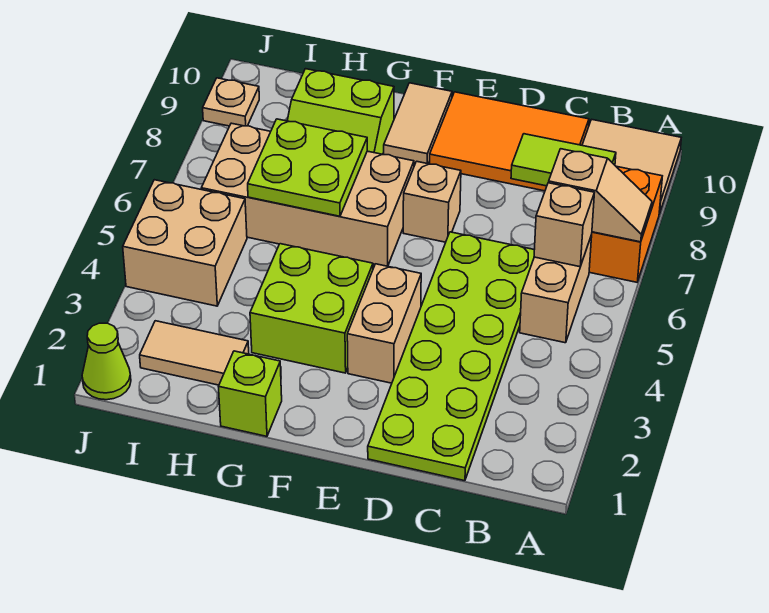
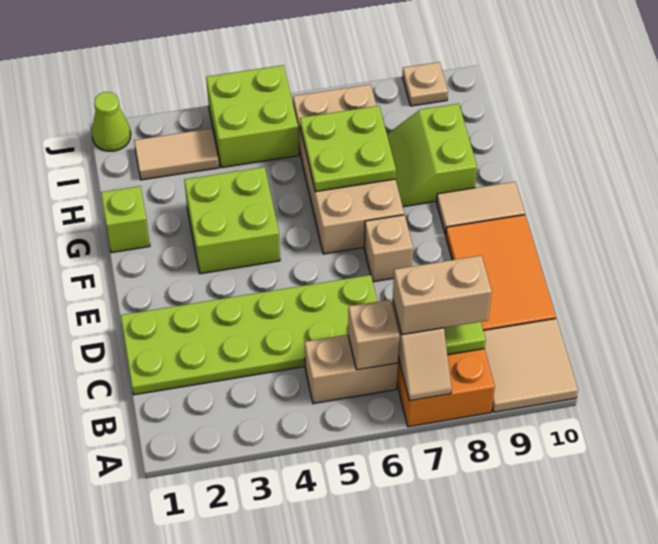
tan brick E3:E4 level 1 -> tan brick B7:B8 level 3
tan tile H2:I2 level 1 -> tan tile I2:I3 level 1
tan brick I4:J5 level 1 -> lime brick I4:J5 level 1

